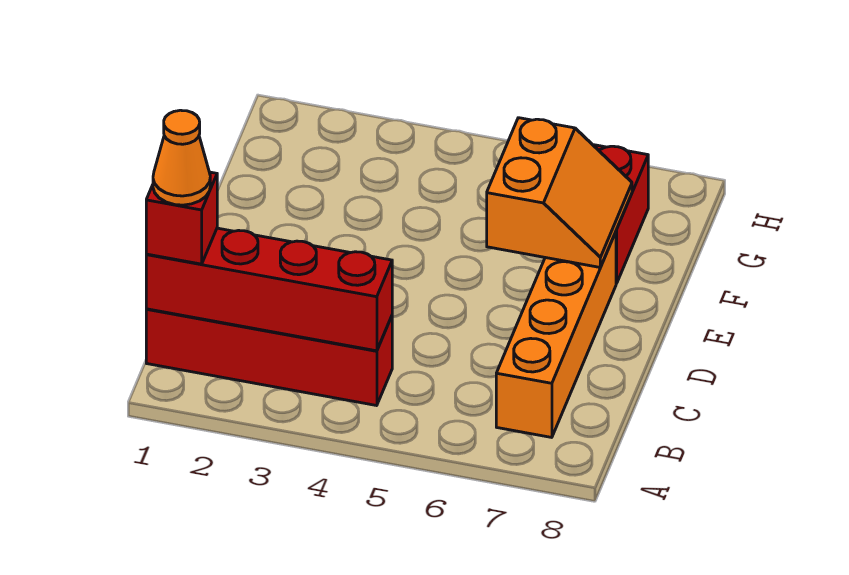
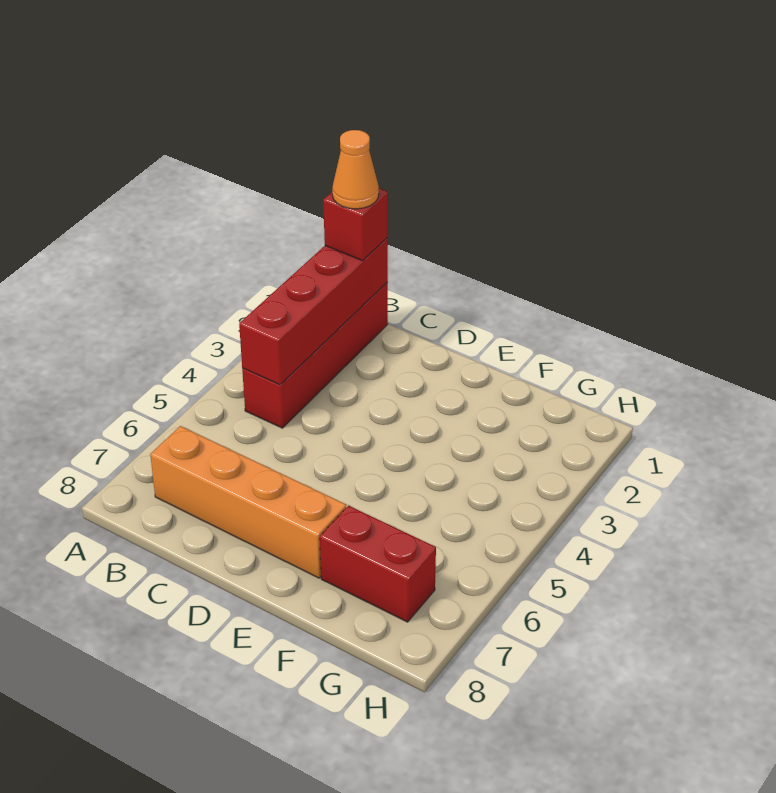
orange slope E6:F7 level 2 top 6 -> none

